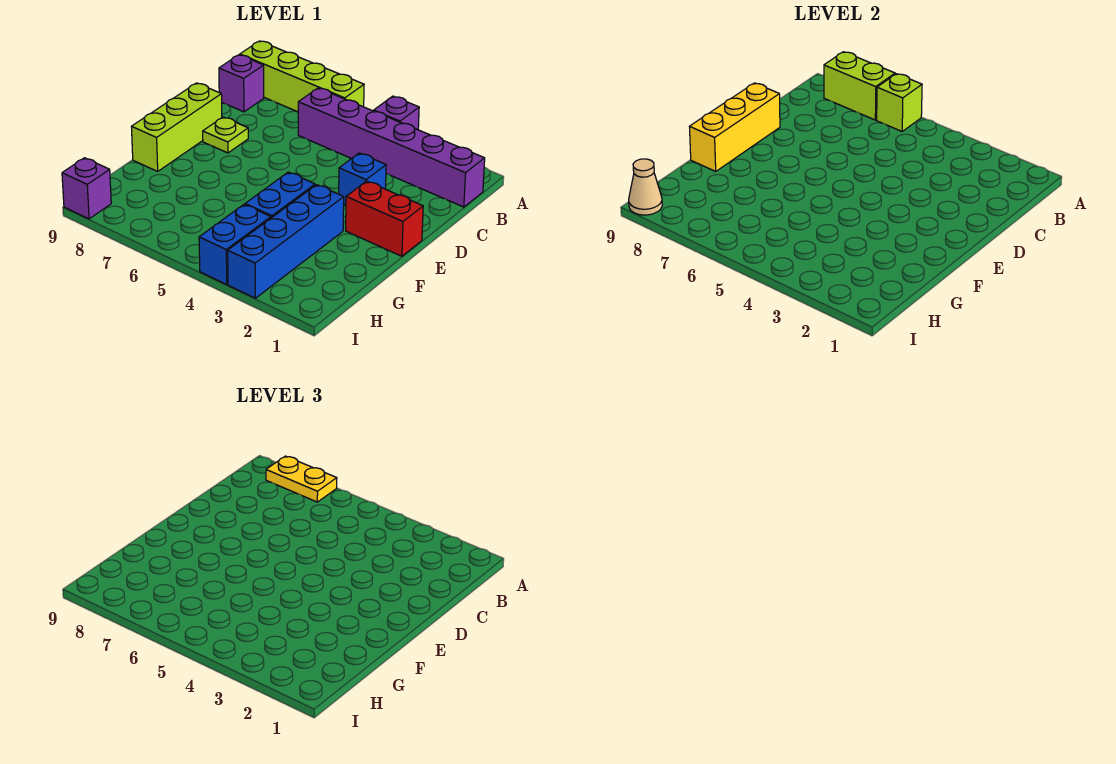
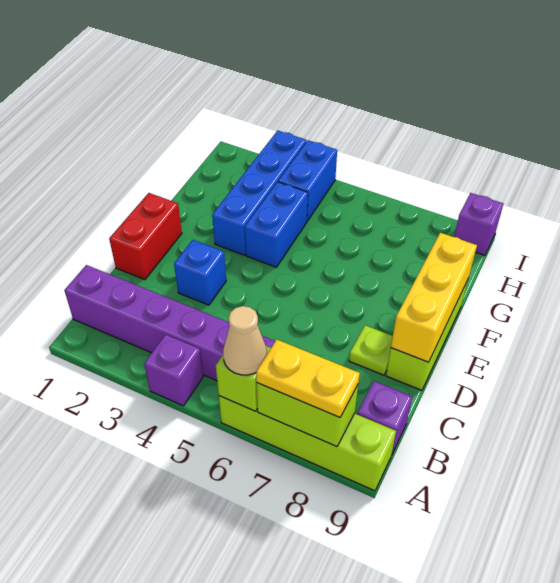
red brick E1:E2 level 1 -> red brick D1:E1 level 1
tan cone I9 level 2 -> tan cone A6 level 3

